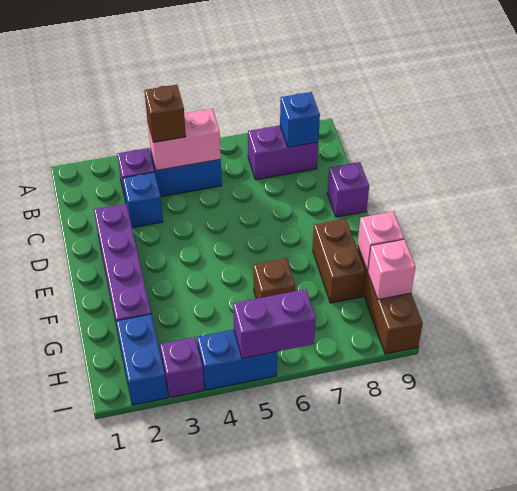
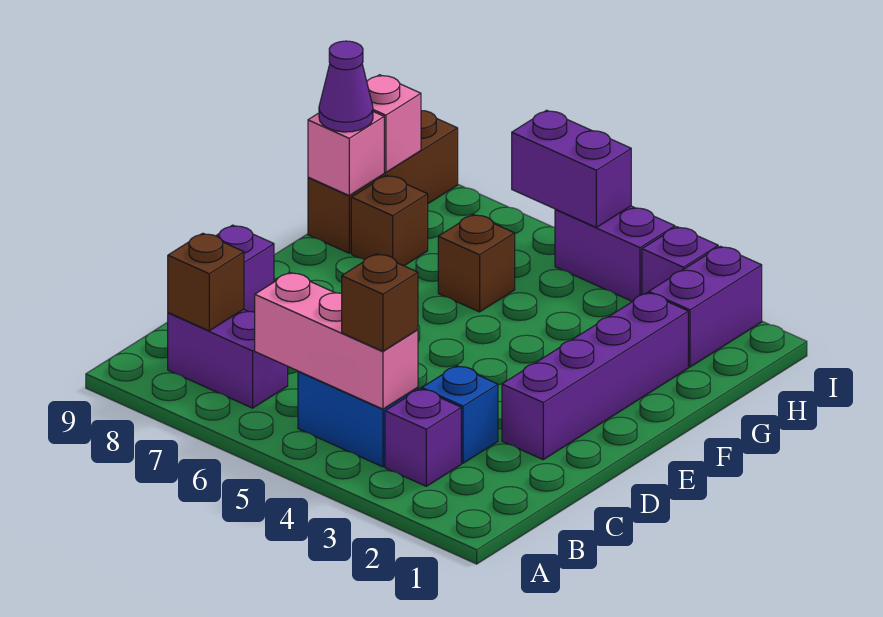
pink brick B4:B5 level 2 -> pink brick B4:B6 level 2
blue brick B8 level 2 -> brown brick B8 level 2
brown brick F8:G8 level 1 -> brown brick G8 level 1
none -> purple cone G9 level 3
blue brick H2:I2 level 1 -> purple brick H2:I2 level 1
blue brick I4:I5 level 1 -> purple brick I4:I5 level 1

